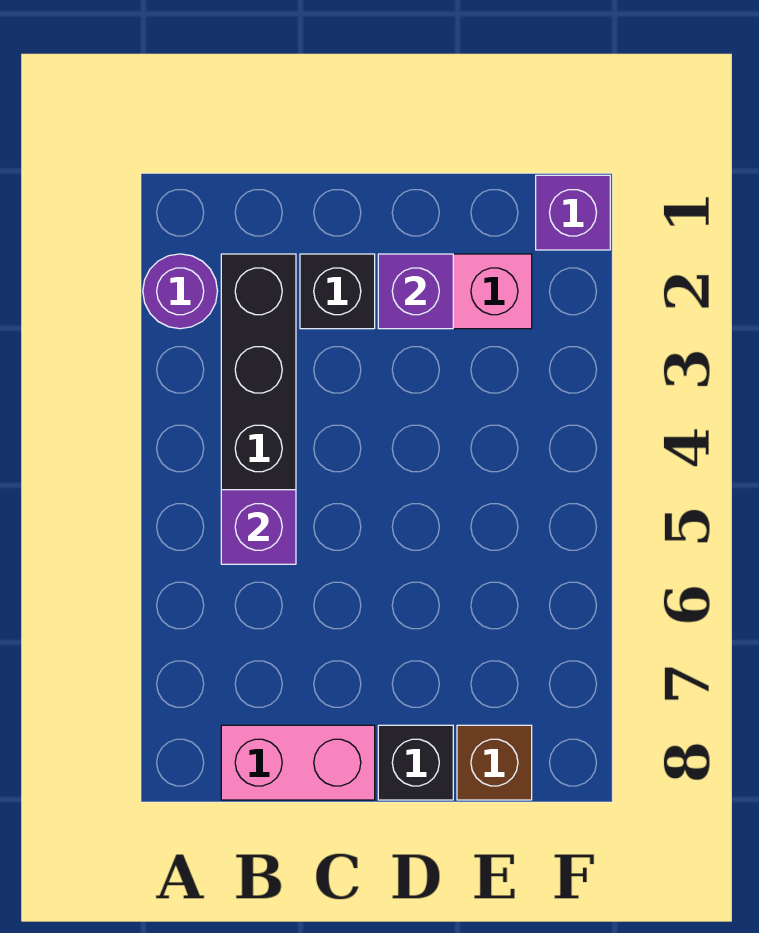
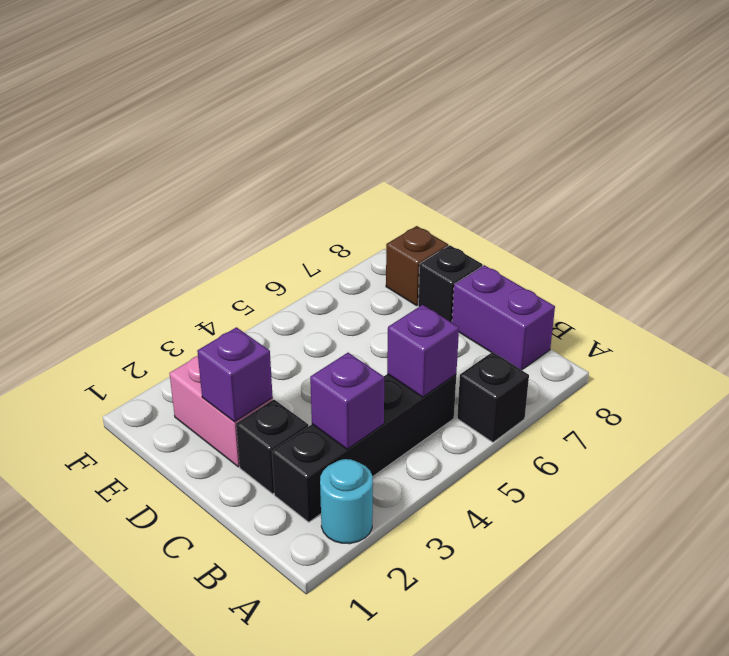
purple round brick A2 level 1 -> cyan round brick A2 level 1
none -> black brick A6 level 1
pink brick B8:C8 level 1 -> purple brick B8:C8 level 1
purple brick F1 level 1 -> purple brick B3 level 2

